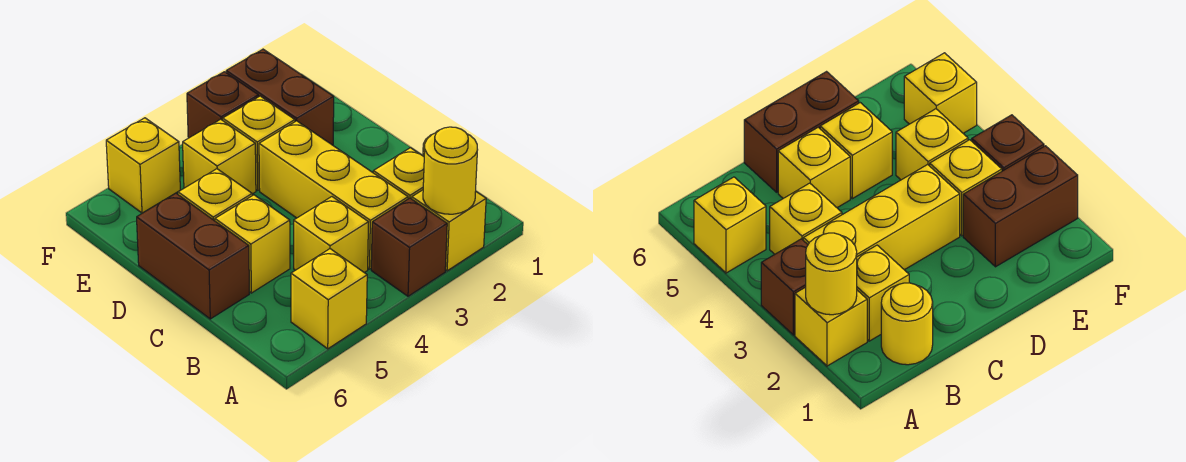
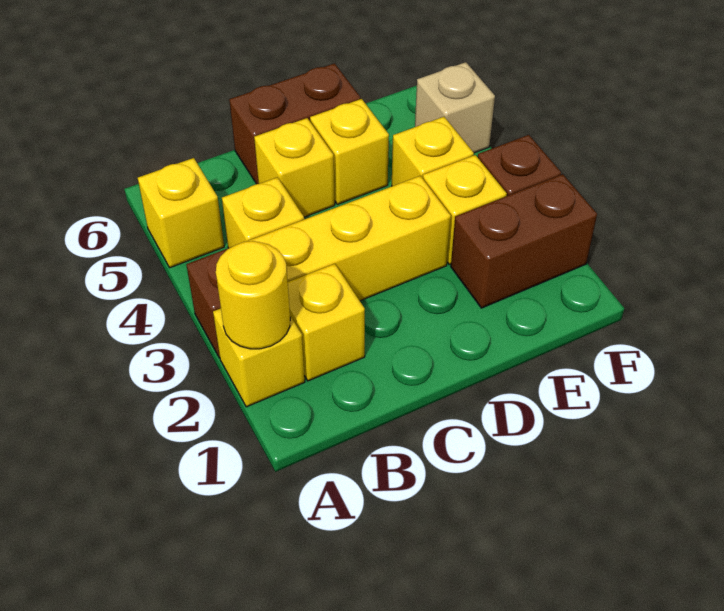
yellow round brick B1 level 1 -> none
yellow brick F5 level 1 -> tan brick F5 level 1

